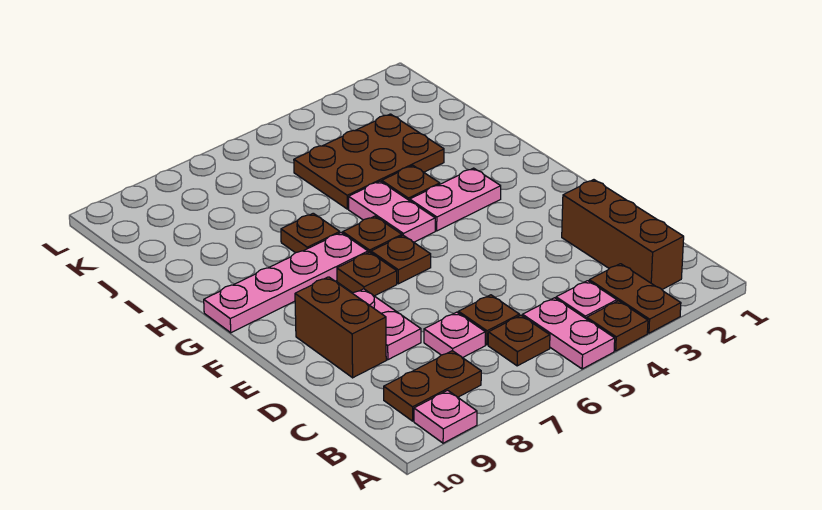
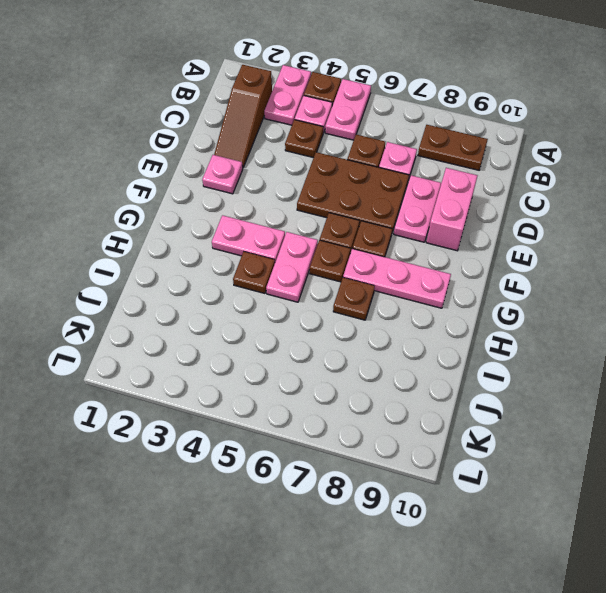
brown plate A3:B3 level 1 -> pink plate A3:B3 level 1
pink plate A9 level 1 -> pink plate E2 level 1
brown brick B2:D2 level 1 -> brown slope B2:D2 level 1 top B
brown plate B6 level 1 -> brown plate C4 level 1
brown brick D9:E9 level 1 -> pink brick D9:E9 level 1
pink plate G7:G10 level 1 -> pink plate G7:G9 level 1
brown plate I3:J5 level 1 -> brown plate D5:E7 level 1

